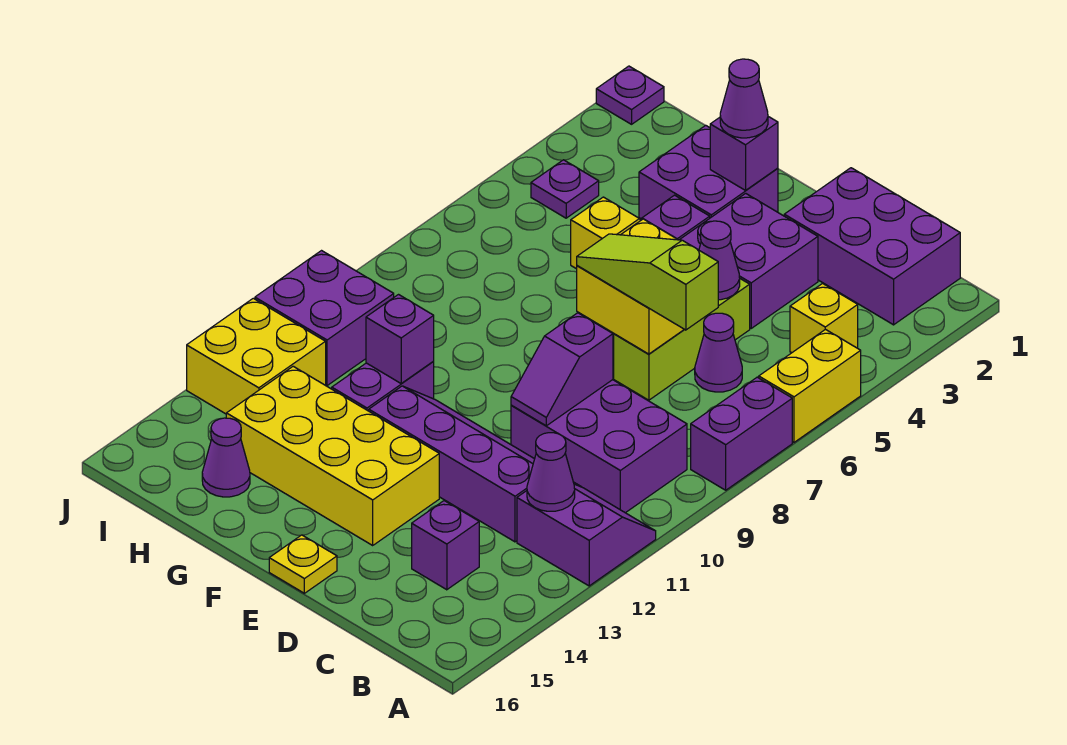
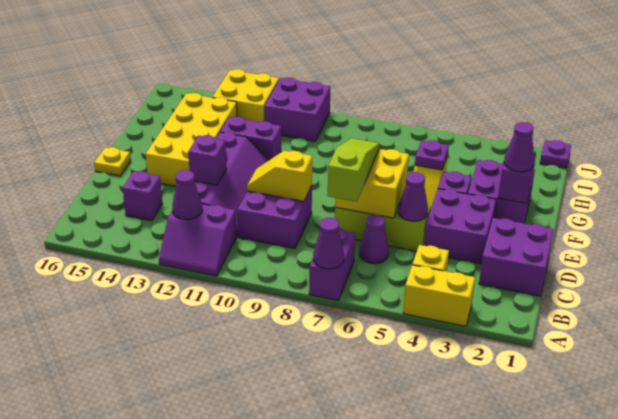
yellow brick A5:A6 level 1 -> yellow brick A3:A4 level 1
purple brick A7:A8 level 1 -> purple brick A7:B7 level 1
purple slope A11:B12 level 1 top 12 -> purple slope A11:B12 level 1 top B
purple brick B1:D2 level 1 -> purple brick C1:D2 level 1
purple brick B9:D10 level 1 -> purple brick C9:D10 level 1
purple slope D9:D10 level 2 top 9 -> yellow slope D9:D10 level 2 top 9
purple brick G11 level 2 -> purple brick D12 level 2
purple cone H15 level 1 -> purple cone A7 level 2
purple plate I4 level 1 -> purple plate G5 level 2

